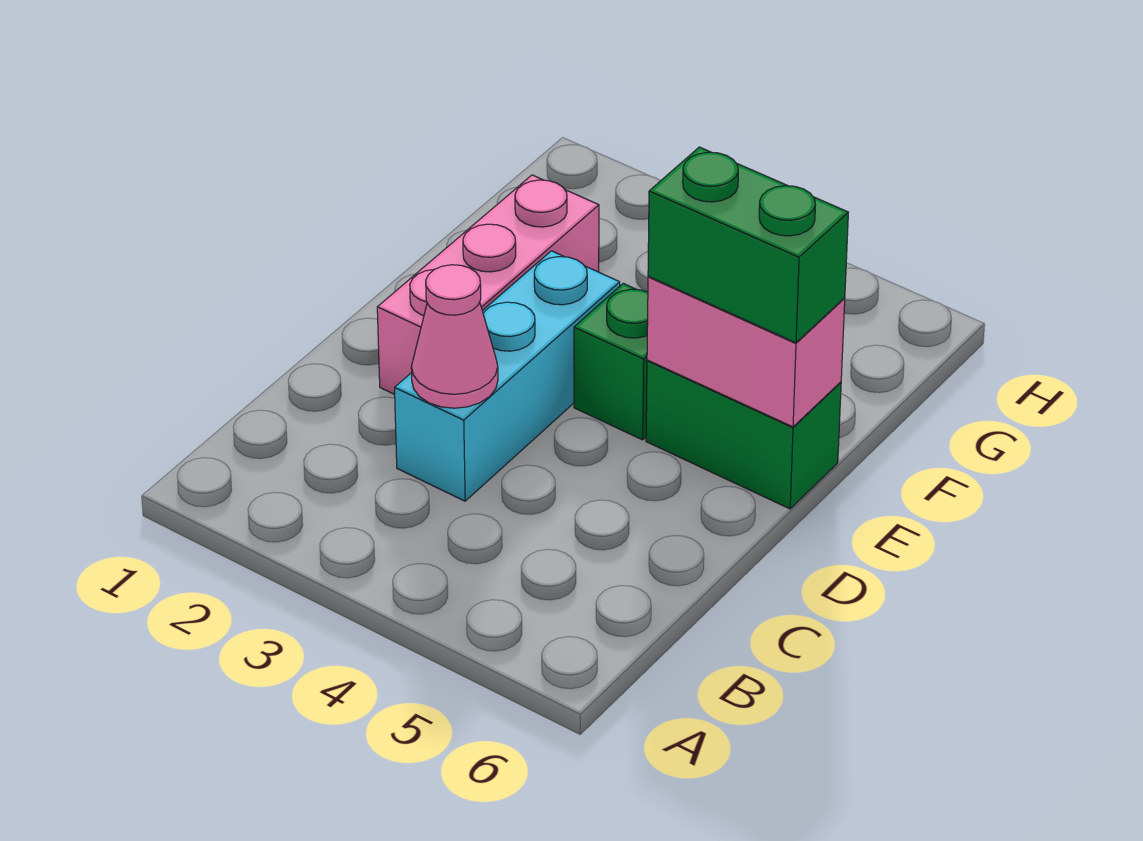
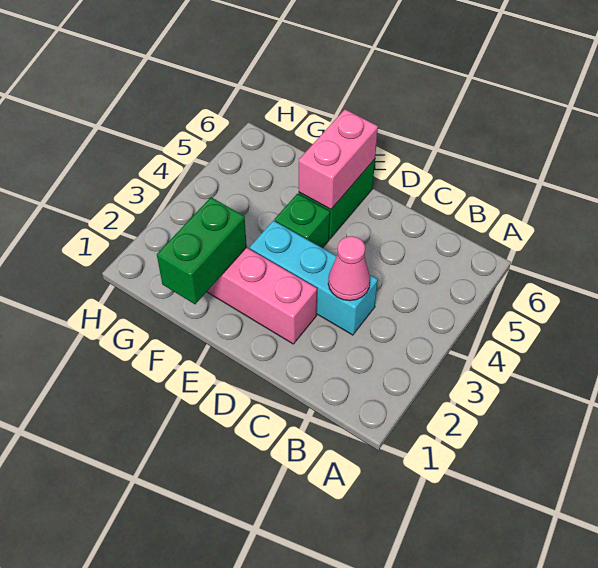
green brick E5:E6 level 3 -> green brick F1:F2 level 2

